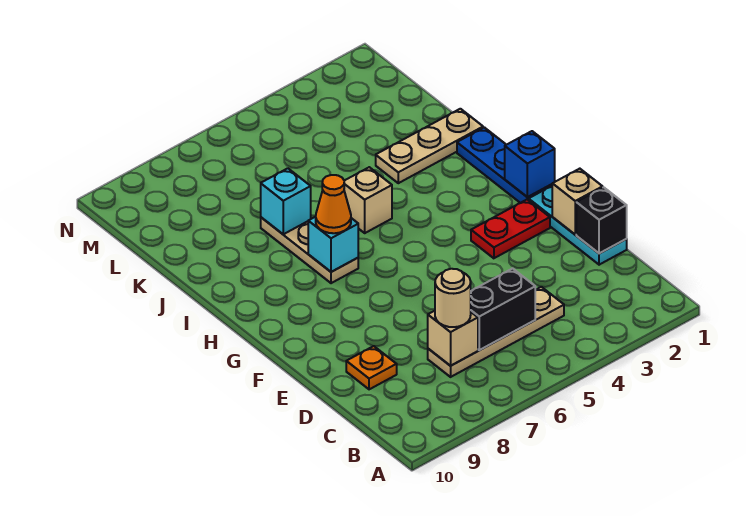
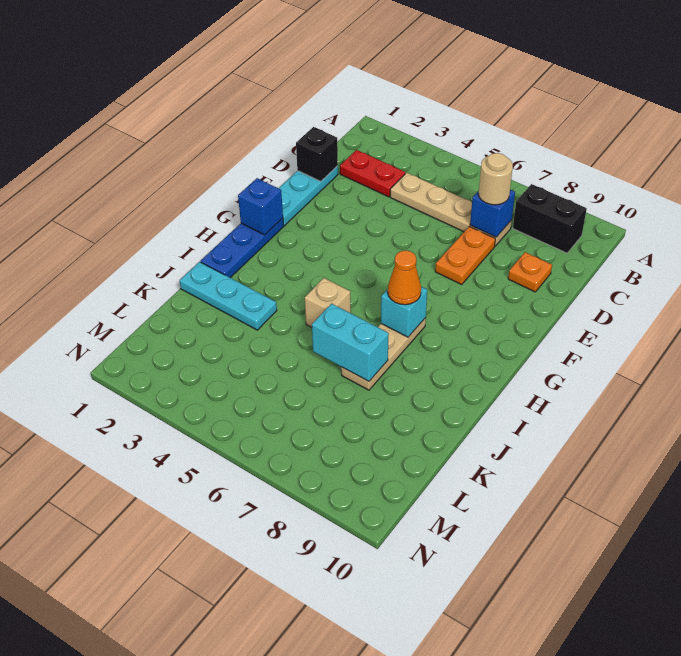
black brick C5:C6 level 2 -> black brick B8:B9 level 1
tan brick C7 level 2 -> blue brick C7 level 2
none -> orange plate D7:E7 level 1
tan brick E1 level 2 -> none
red plate F2:F3 level 1 -> red plate C2:C3 level 1
tan plate J1:J3 level 1 -> cyan plate J1:J3 level 1
cyan brick J7 level 2 -> cyan brick J6:J7 level 2

